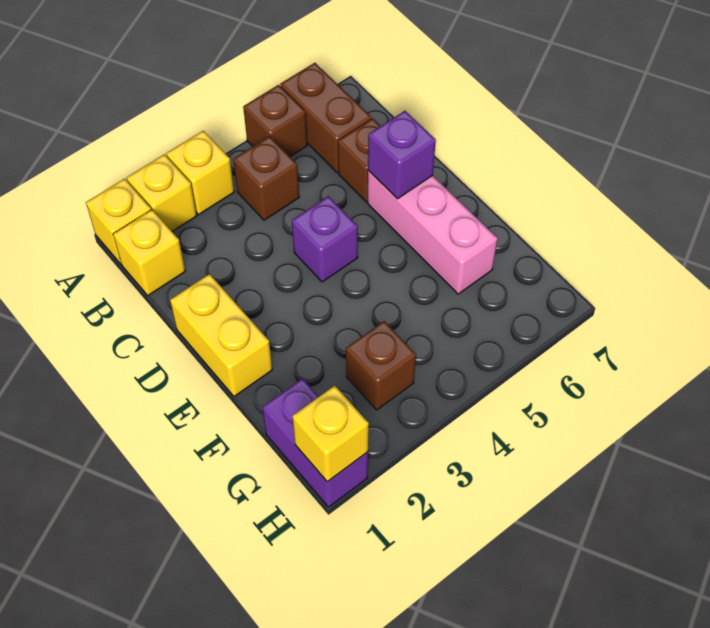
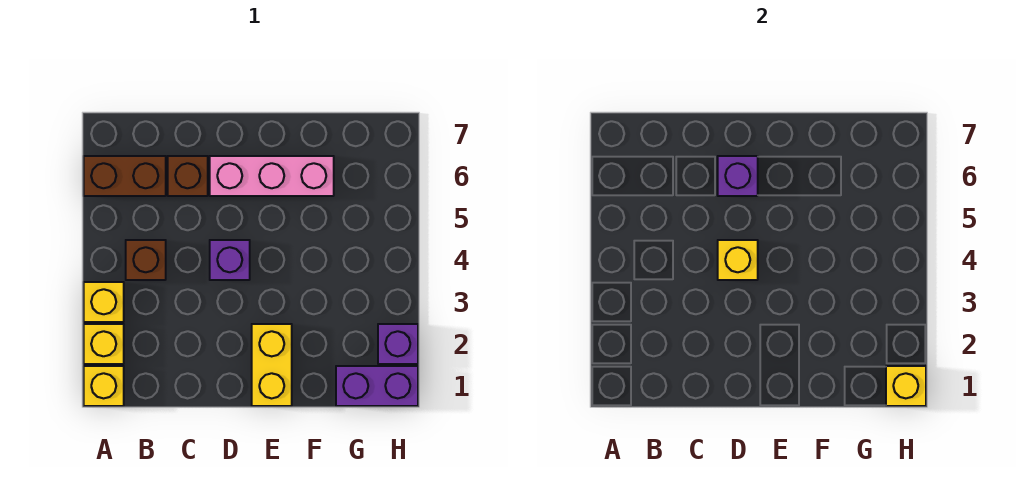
brown brick A5 level 1 -> none
yellow brick B1 level 1 -> yellow brick D4 level 2
yellow brick D1:E1 level 1 -> yellow brick E1:E2 level 1
brown brick G3 level 1 -> none
none -> purple brick H2 level 1

